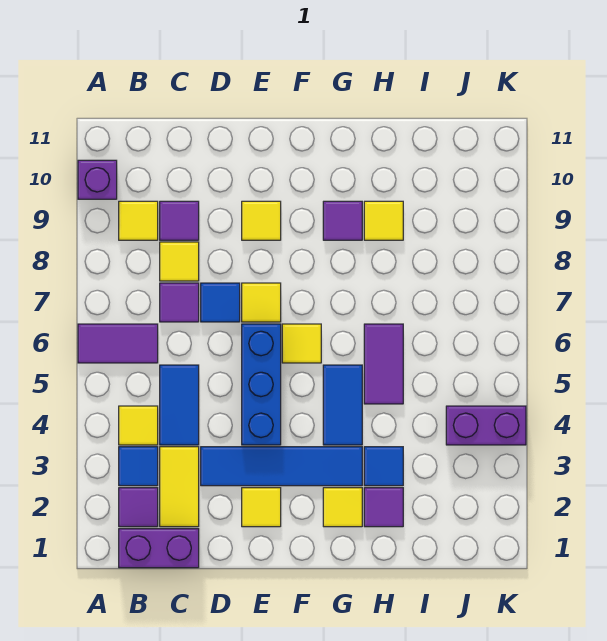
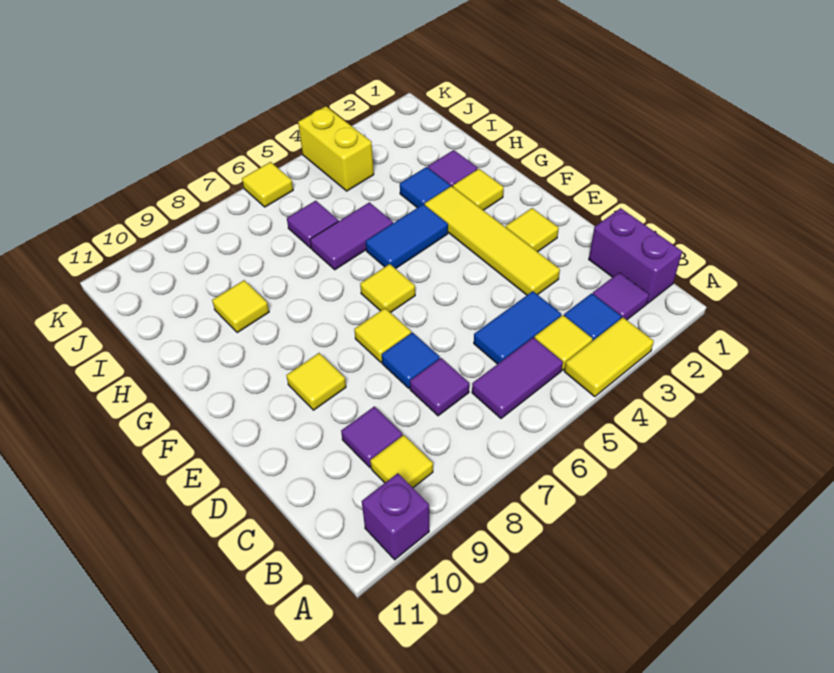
purple tile A6:B6 level 1 -> purple tile B5:B6 level 1
yellow tile C2:C3 level 1 -> yellow tile A3:A4 level 1
yellow tile C8 level 1 -> yellow tile K6 level 1
blue tile D3:G3 level 1 -> yellow tile D3:G3 level 1
blue brick E4:E6 level 1 -> none
purple tile G9 level 1 -> purple tile I6 level 1
purple brick J4:K4 level 1 -> yellow brick J4:K4 level 1

